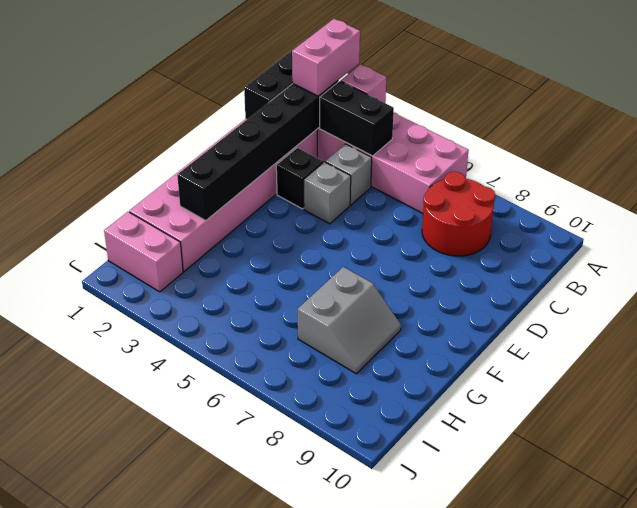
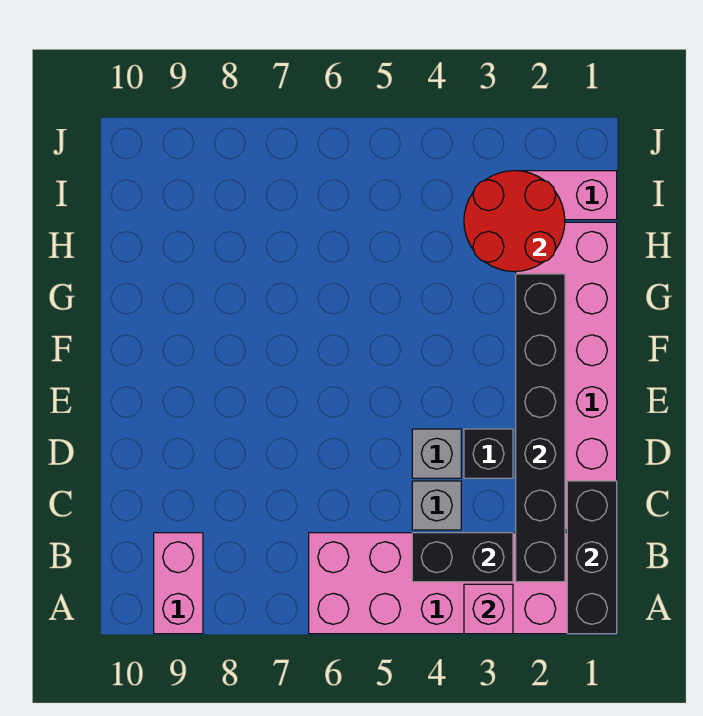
pink brick A2:B2 level 3 -> pink brick A9:B9 level 1
red round brick B7:C8 level 1 -> red round brick H2:I3 level 2
grey slope G7:H8 level 1 top 7 -> none

